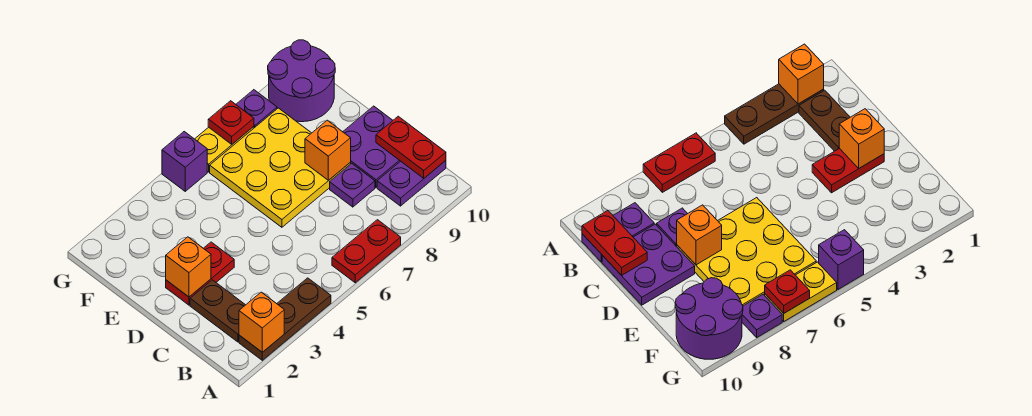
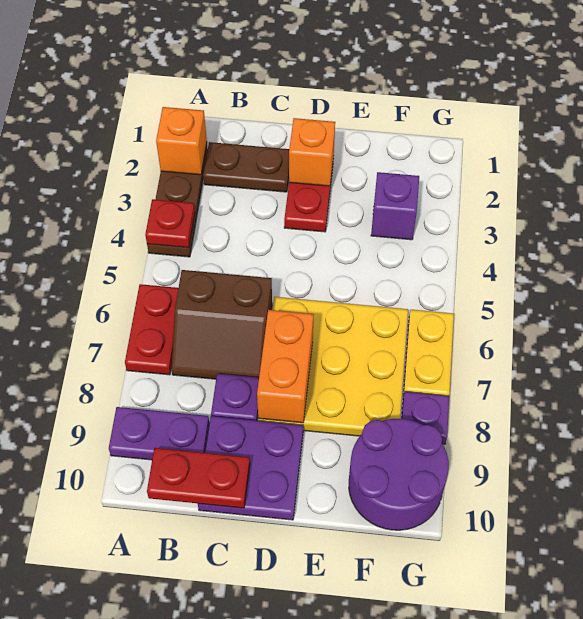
none -> brown slope B6:C7 level 1 top 6
purple plate B9:B10 level 1 -> purple plate A9:B9 level 1
orange brick D8 level 2 -> orange brick D7:D8 level 2
purple brick G5 level 1 -> purple brick F3 level 1
red plate G7 level 2 -> red plate A4 level 2

